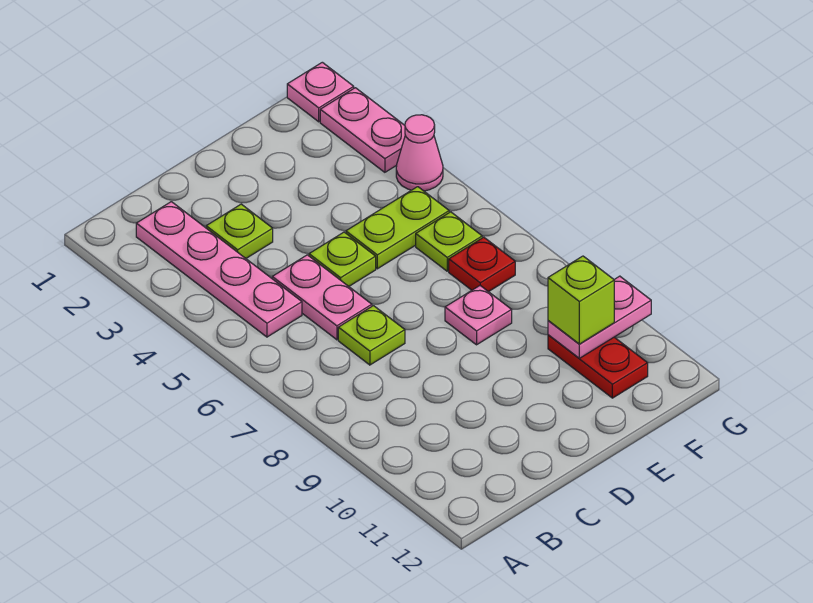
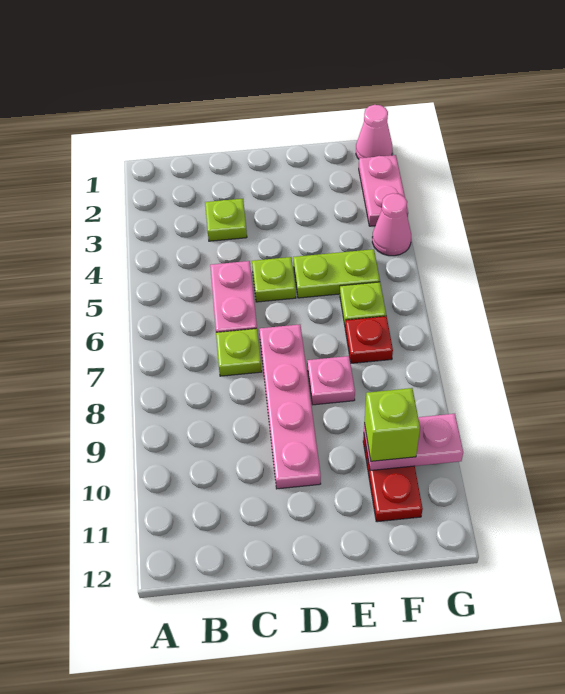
pink plate B2:B5 level 1 -> pink plate D7:D10 level 1
pink plate G1 level 1 -> pink cone G1 level 1

